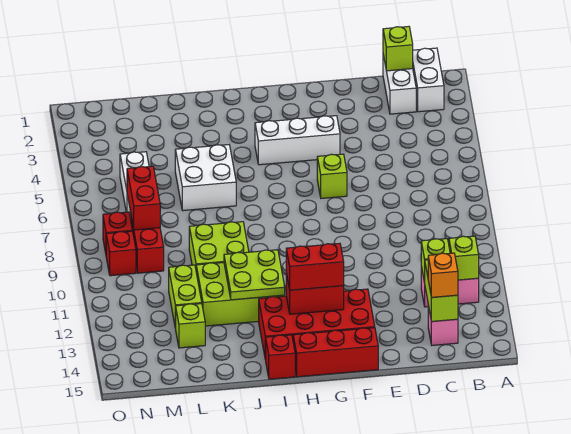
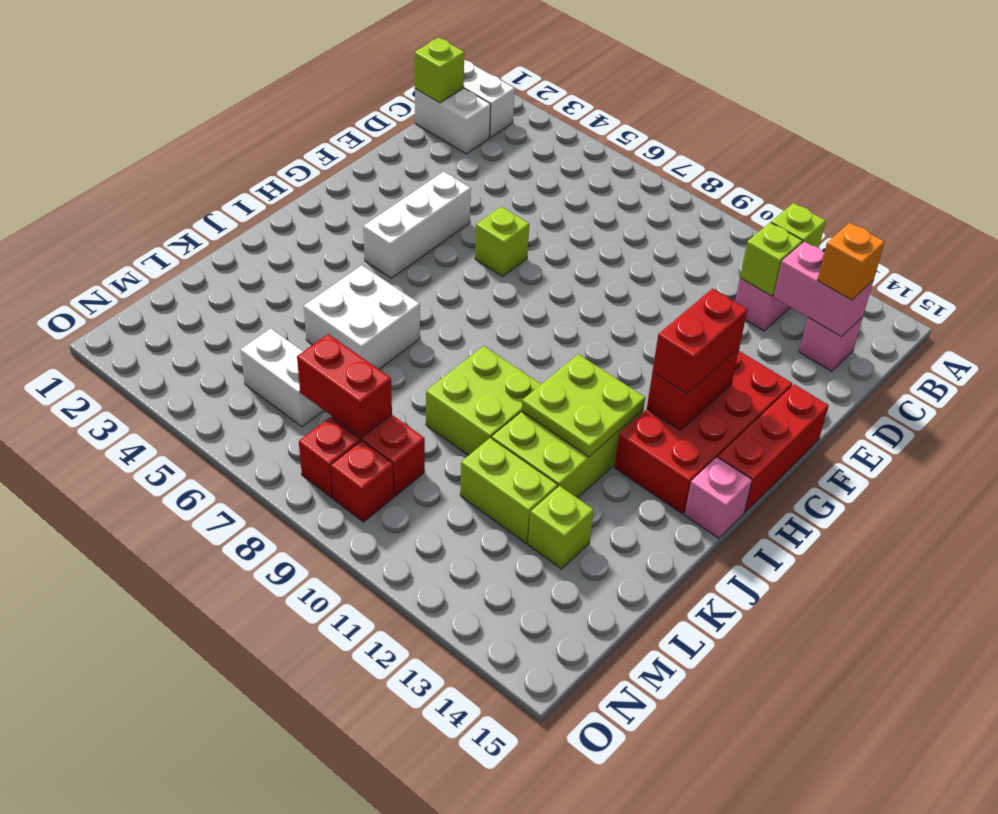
lime brick C13:C14 level 2 -> pink brick C13:C14 level 2
red brick I15 level 1 -> pink brick I15 level 1

